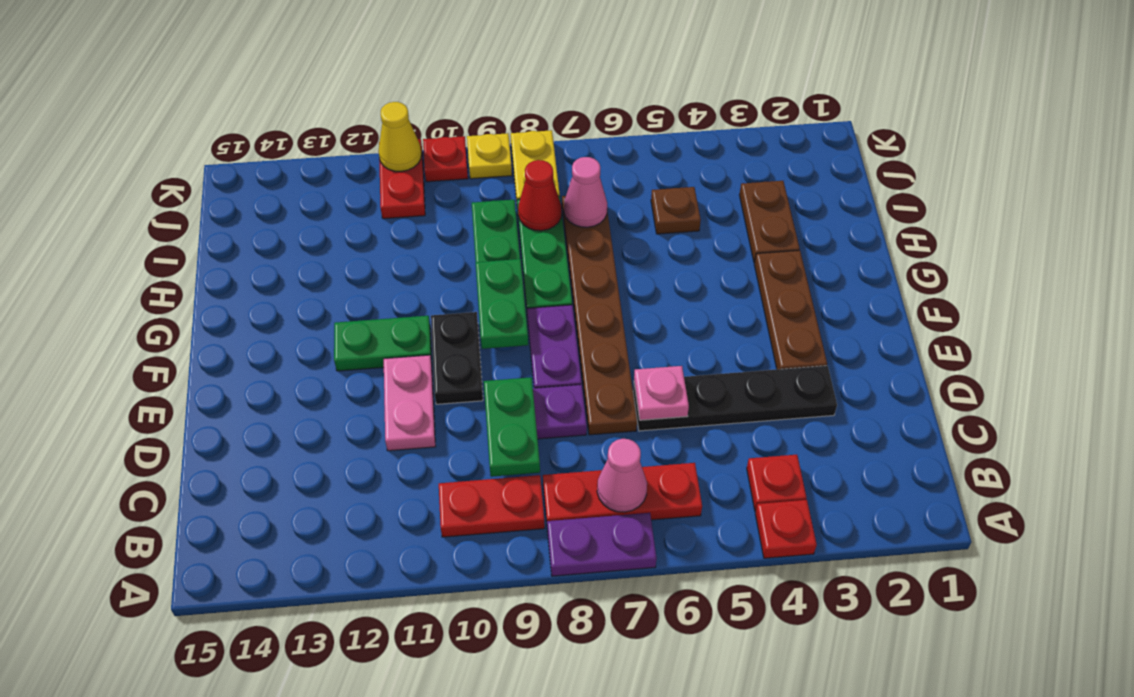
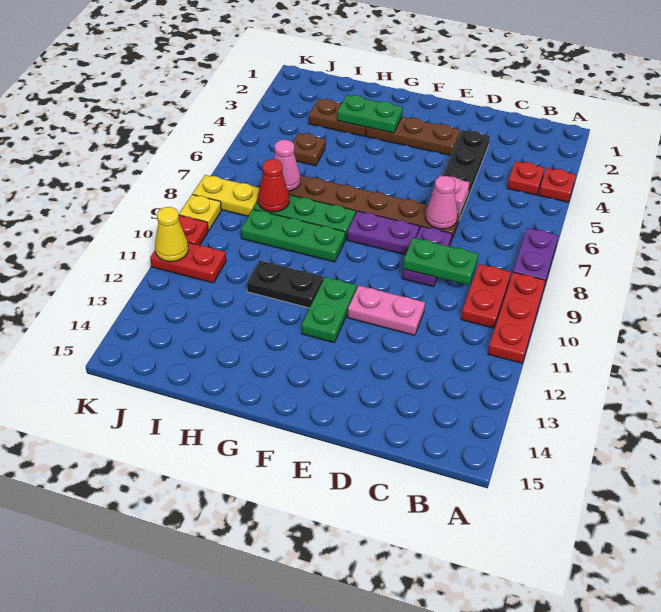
red plate B6:B8 level 1 -> red plate A9:A11 level 1
pink cone B7 level 2 -> pink cone D7 level 2
black plate E10:F10 level 1 -> black plate G11:H11 level 1
green plate F9:G9 level 2 -> green plate G3:H3 level 2

